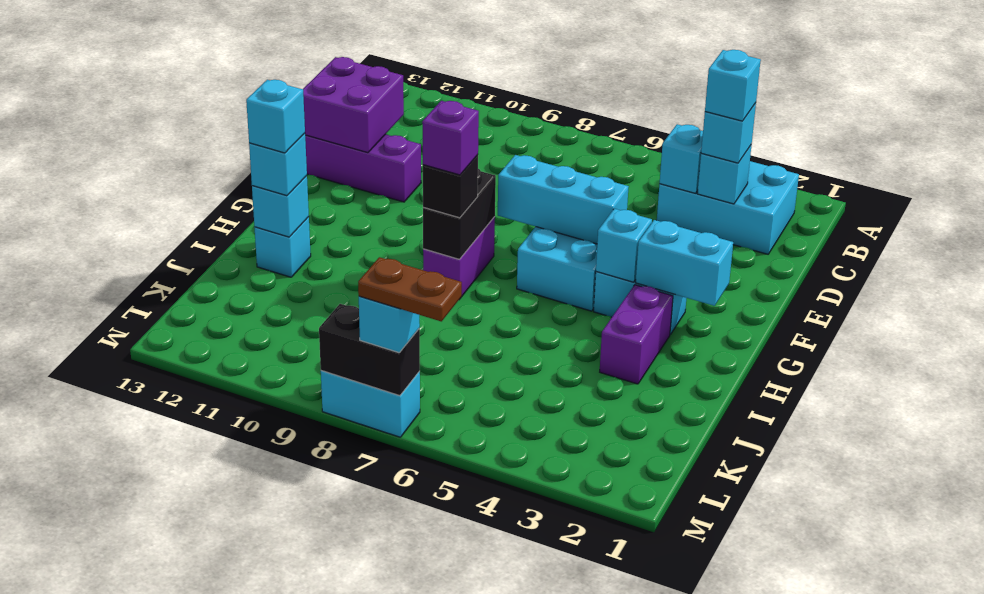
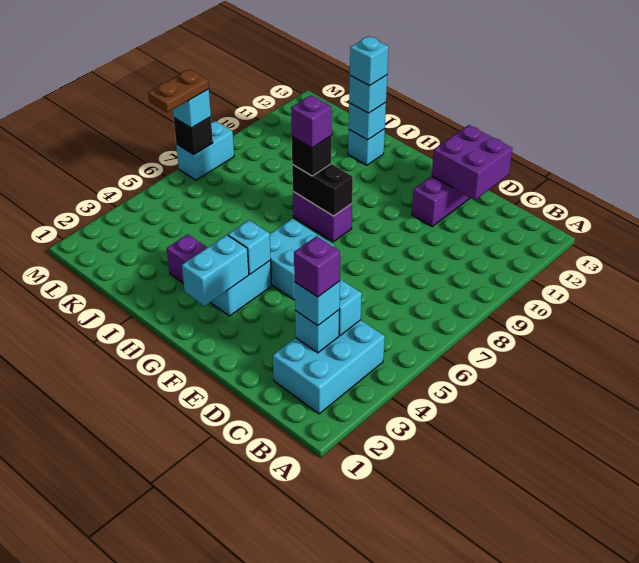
cyan brick C3 level 4 -> purple brick C3 level 4
cyan brick F5:F7 level 2 -> none
black brick M7:M8 level 2 -> black brick M7 level 2

